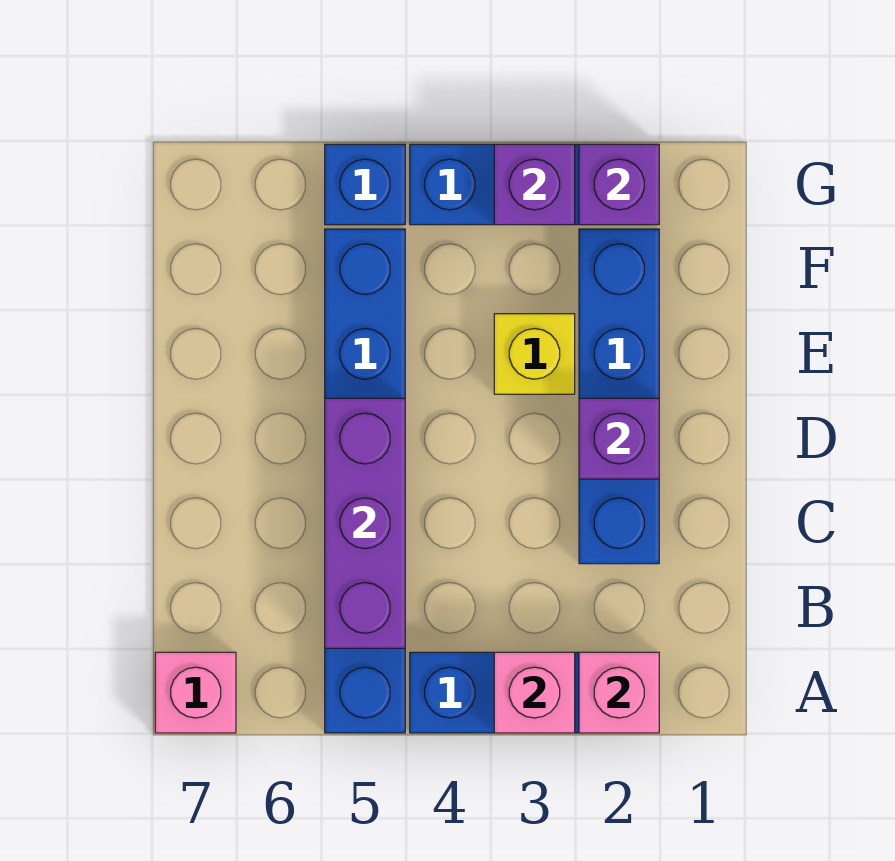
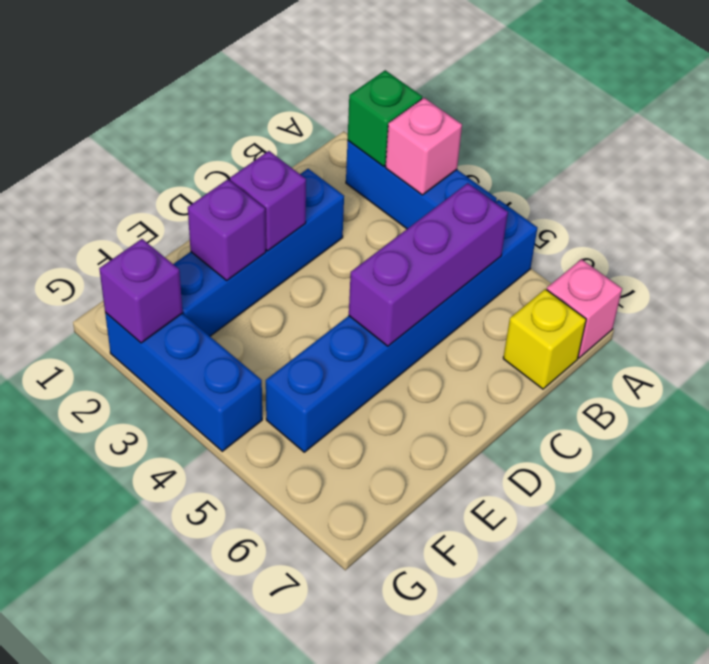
pink brick A2 level 2 -> green brick A2 level 2
yellow brick E3 level 1 -> yellow brick B7 level 1
purple brick G3 level 2 -> purple brick E2 level 2
blue brick G5 level 1 -> none

